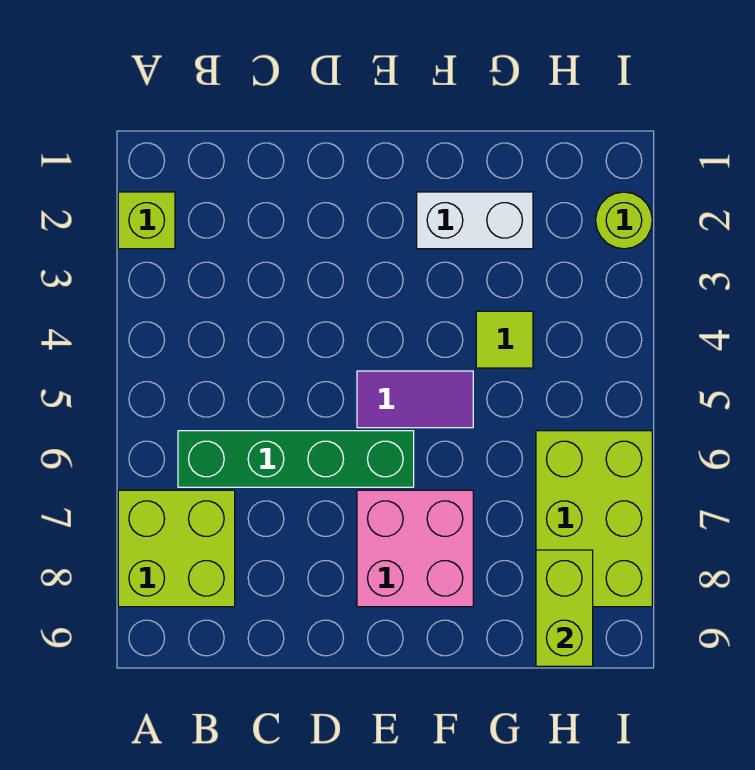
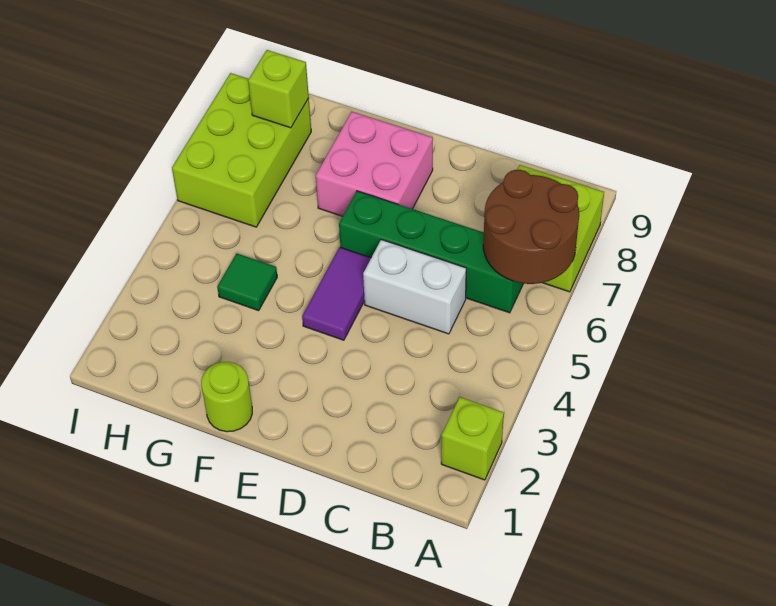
none -> brown round brick A6:B7 level 2
purple tile E5:F5 level 1 -> purple tile E4:E5 level 1
white brick F2:G2 level 1 -> white brick C5:D5 level 1
lime tile G4 level 1 -> green tile G4 level 1
lime brick H8:H9 level 2 -> lime brick H8 level 2
lime round brick I2 level 1 -> lime round brick F1 level 1

